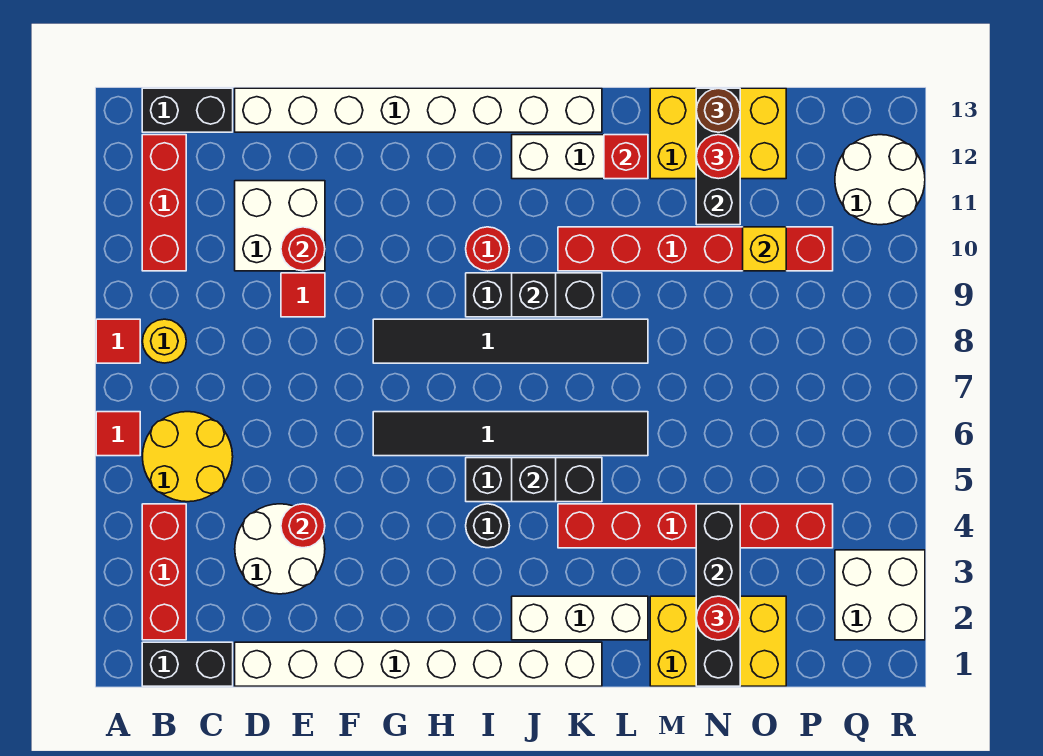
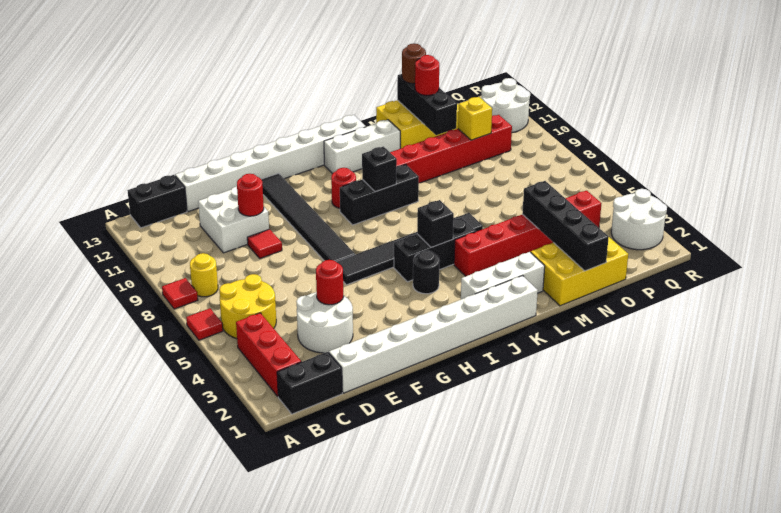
red brick B10:B12 level 1 -> none
black tile G8:L8 level 1 -> black tile G7:G12 level 1
red brick L12 level 2 -> none
red round brick N2 level 3 -> none
white brick Q2:R3 level 1 -> white round brick Q2:R3 level 1

